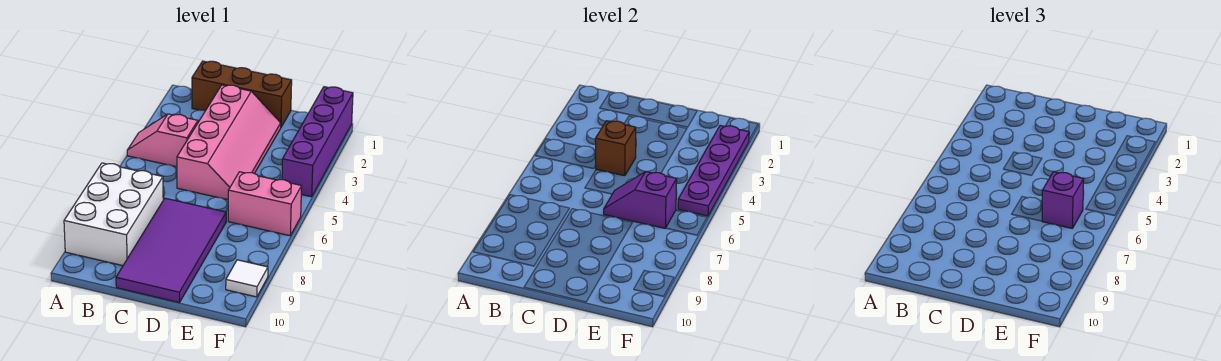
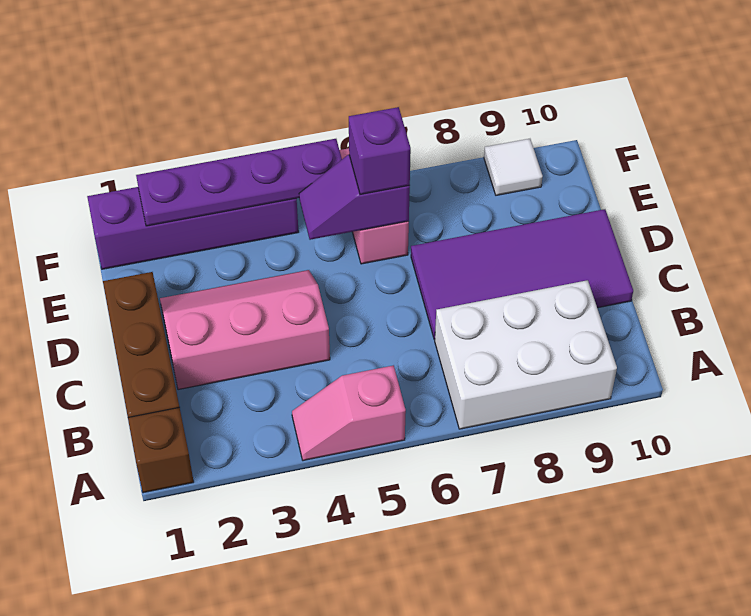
pink slope A4:B4 level 1 top B -> pink slope A4:A5 level 1 top 5
pink slope C2:D5 level 1 top C -> pink slope C2:D4 level 1 top C
brown brick C4 level 2 -> brown brick A1 level 1
purple slope D6:E6 level 2 top E -> purple slope E5:E6 level 2 top 6

